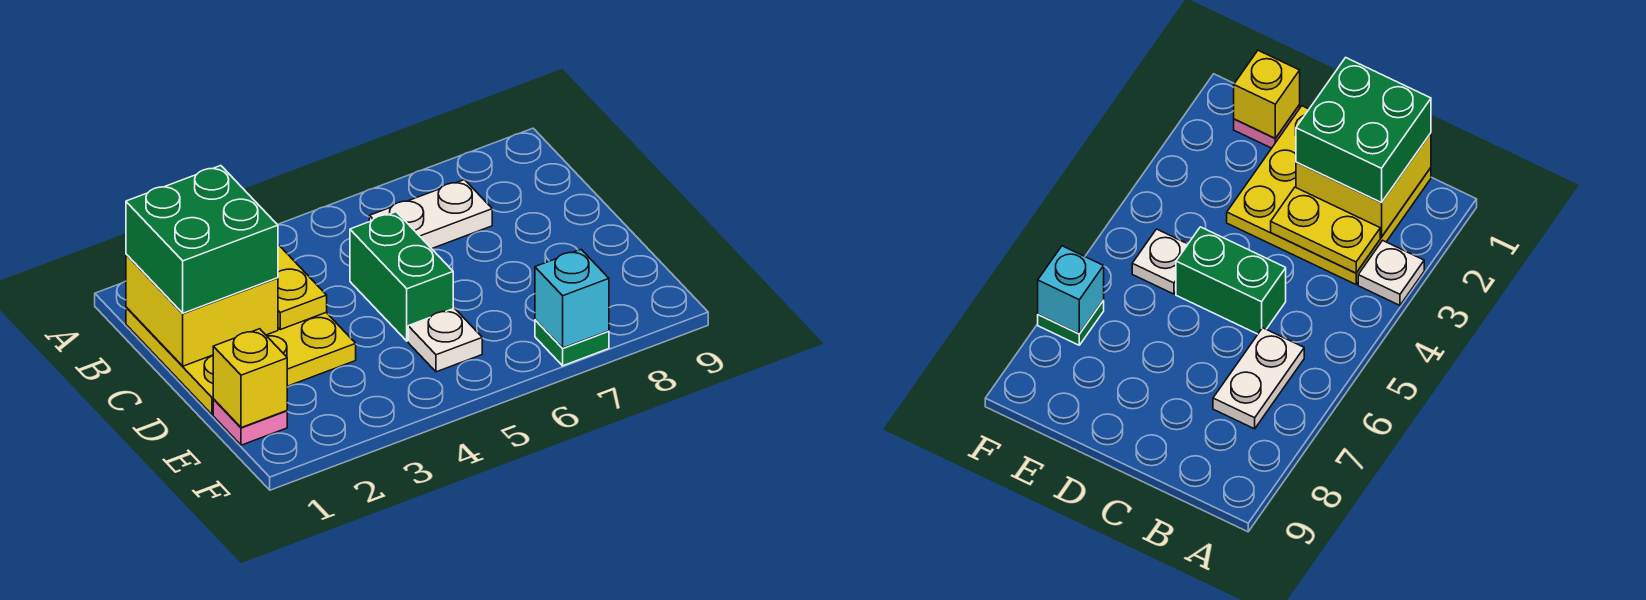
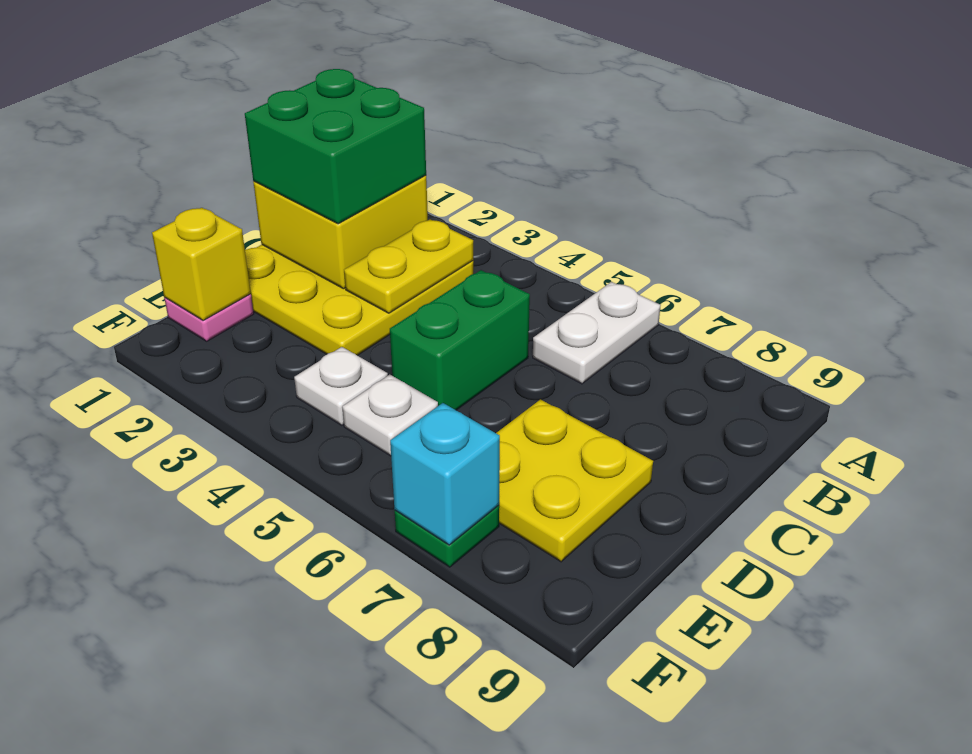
white plate A3 level 1 -> white plate E4 level 1
white plate B6:B7 level 1 -> white plate A6:B6 level 1
none -> yellow plate D7:E8 level 1

